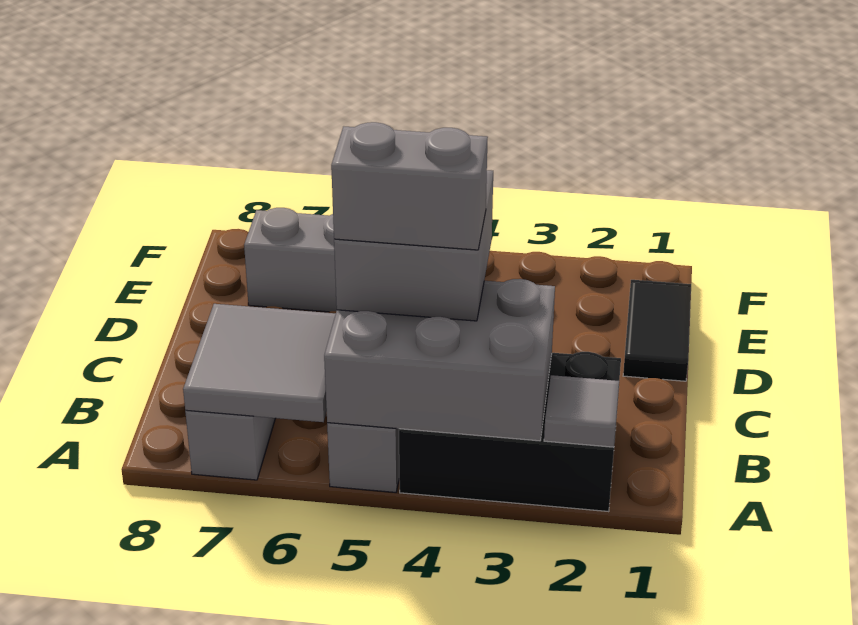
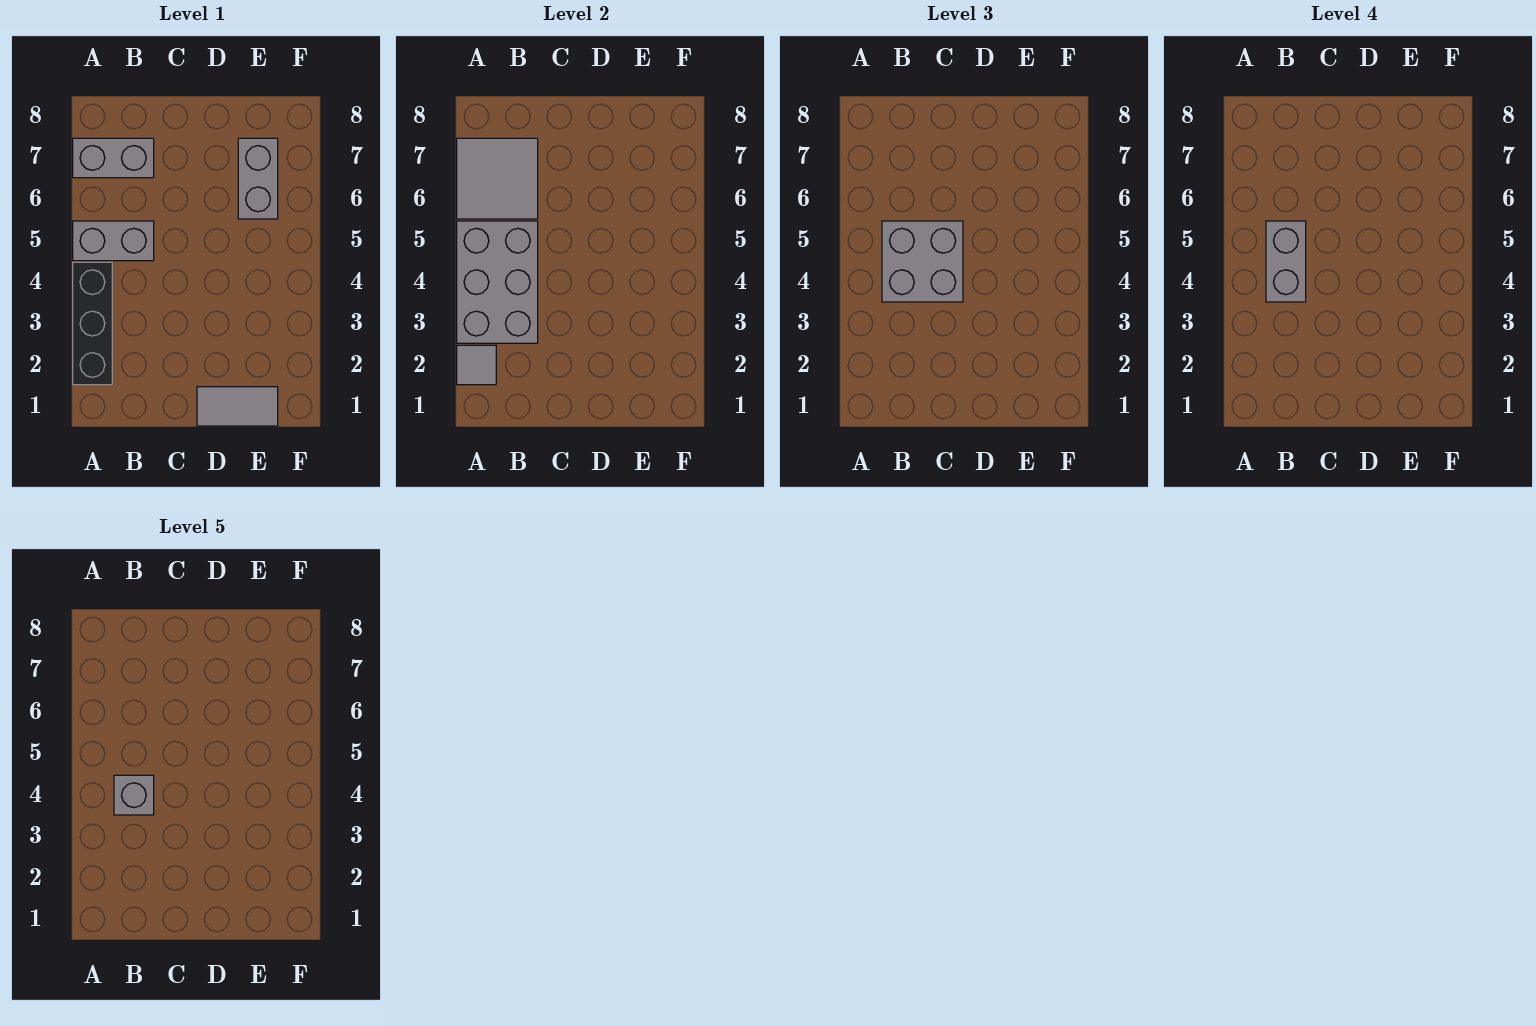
black brick A2:B4 level 1 -> black brick A2:A4 level 1
none -> grey brick B4 level 5
black tile D1:E1 level 1 -> grey tile D1:E1 level 1

